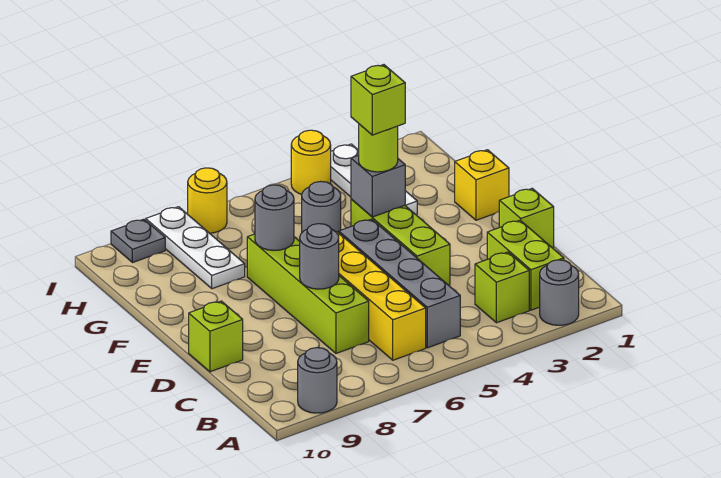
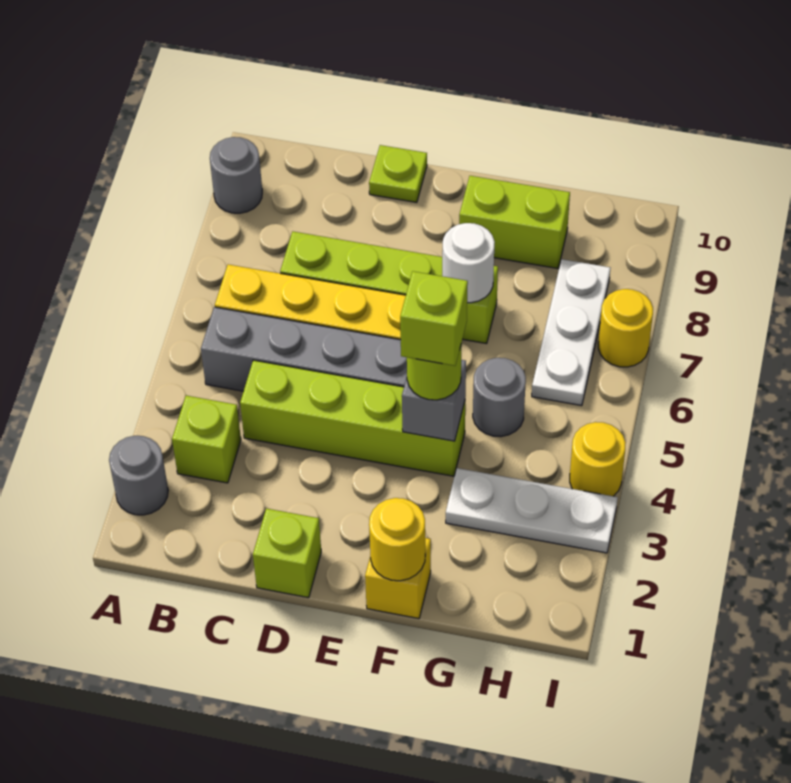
lime brick B2:C2 level 1 -> lime brick F9:G9 level 1
lime brick D4:F4 level 1 -> lime brick C4:F4 level 1
grey round brick D7 level 2 -> none
lime brick D10 level 1 -> lime plate D10 level 1
none -> yellow round brick F1 level 2
grey round brick F7 level 2 -> white round brick F7 level 2
white plate G8:I8 level 1 -> white plate H6:H8 level 1
grey plate I9 level 1 -> none

